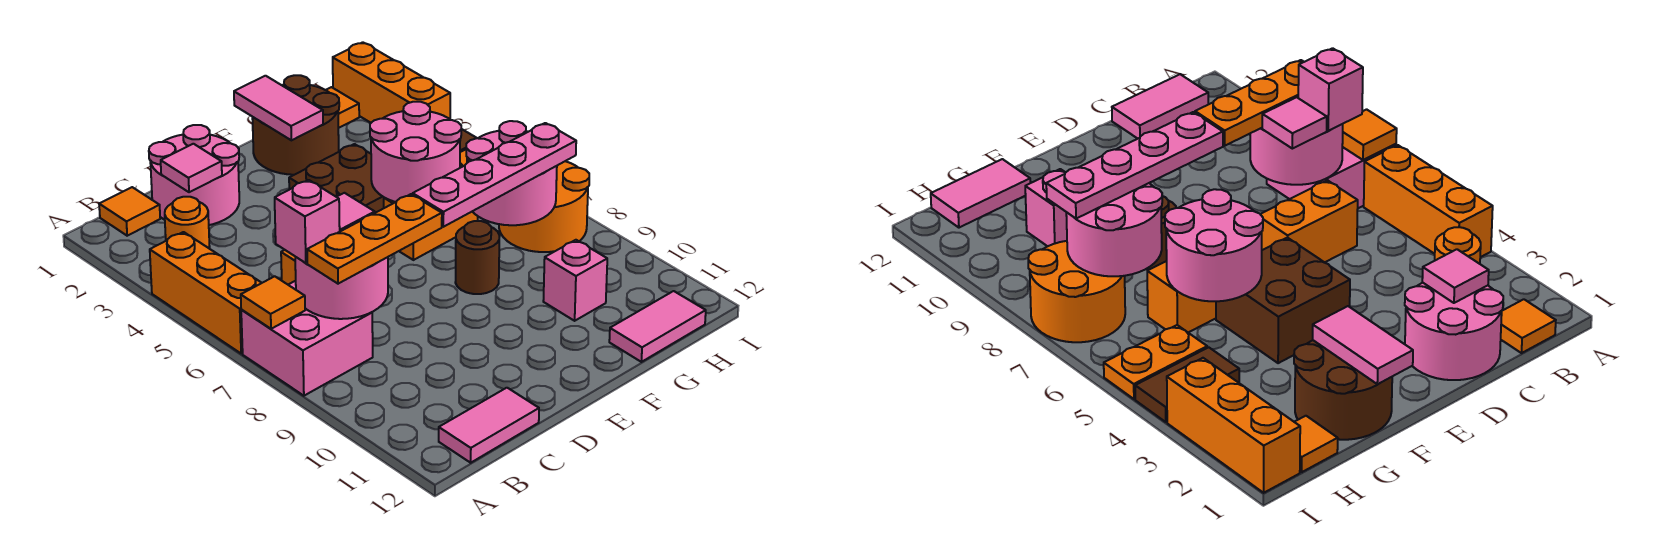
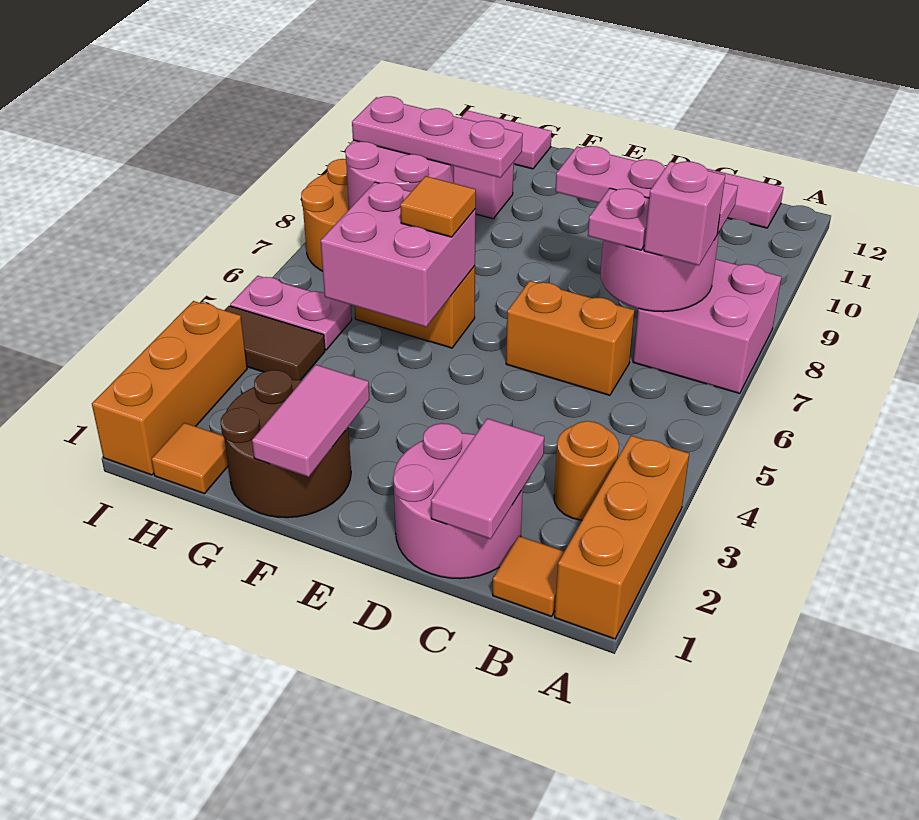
orange brick A4:A6 level 1 -> orange brick A1:A3 level 1
orange tile A7 level 2 -> orange tile F6 level 3
orange plate B8:D8 level 3 -> pink plate B8:D8 level 3
pink tile C2 level 2 -> pink tile C1:C2 level 2
pink tile C7 level 3 -> pink plate C7 level 3
brown brick E4:F5 level 1 -> none
pink plate E8:H8 level 3 -> pink plate F8:H8 level 3
pink round brick F5:G6 level 2 -> pink brick F5:G6 level 2
brown round brick F8 level 1 -> none
orange plate H5:I5 level 1 -> pink plate H5:I5 level 1

